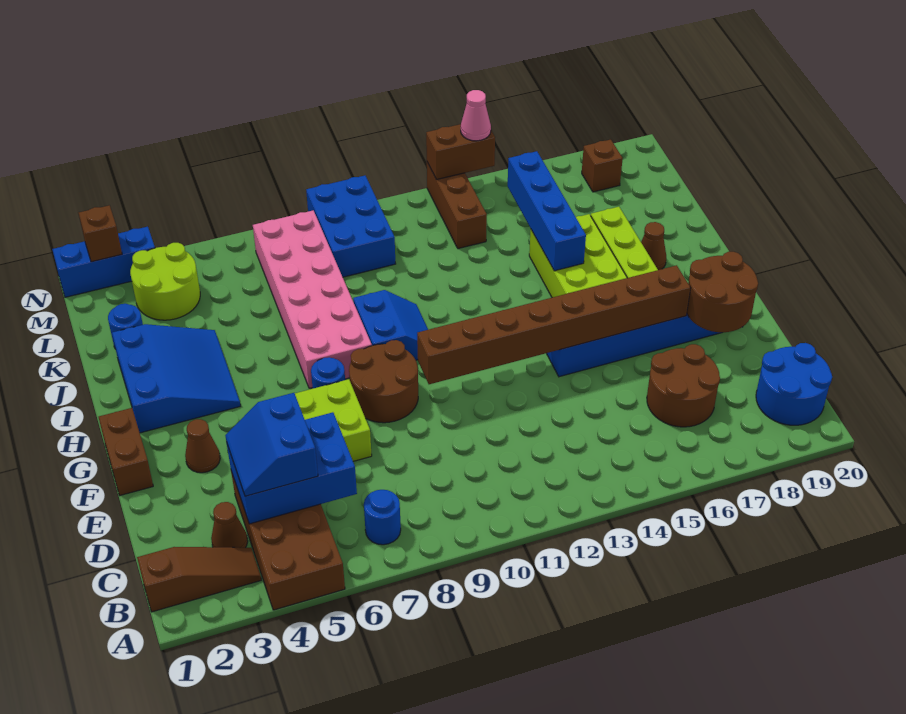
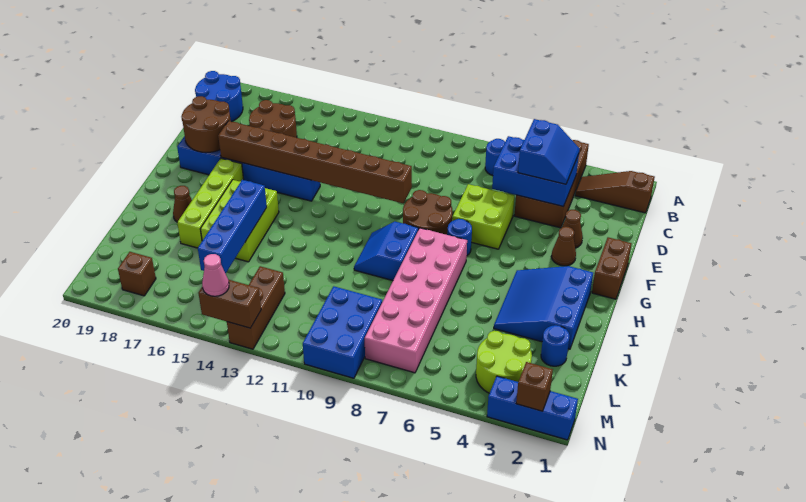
brown cone C3 level 1 -> brown cone E3 level 1

